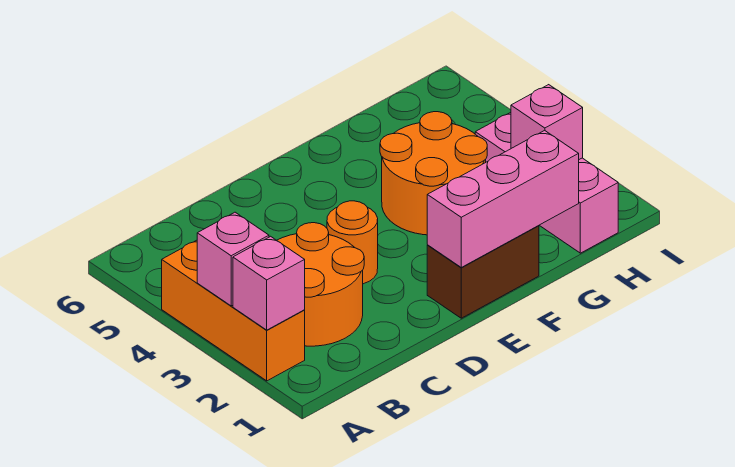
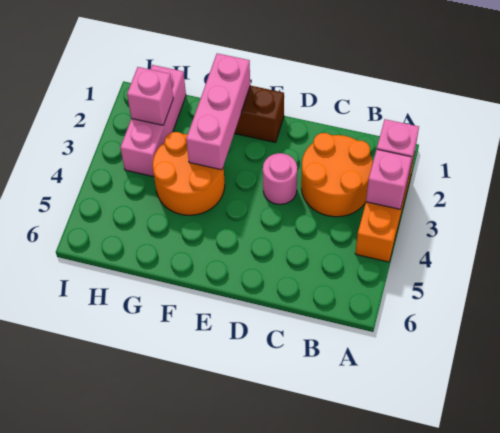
orange round brick D3 level 1 -> pink round brick D3 level 1
pink brick E1:G1 level 2 -> pink brick F1:F3 level 2

